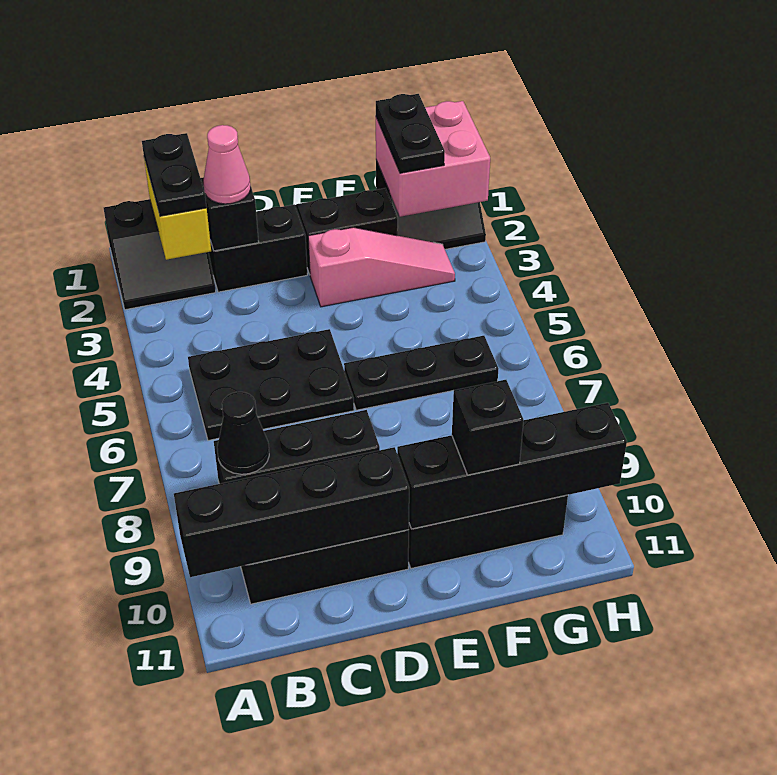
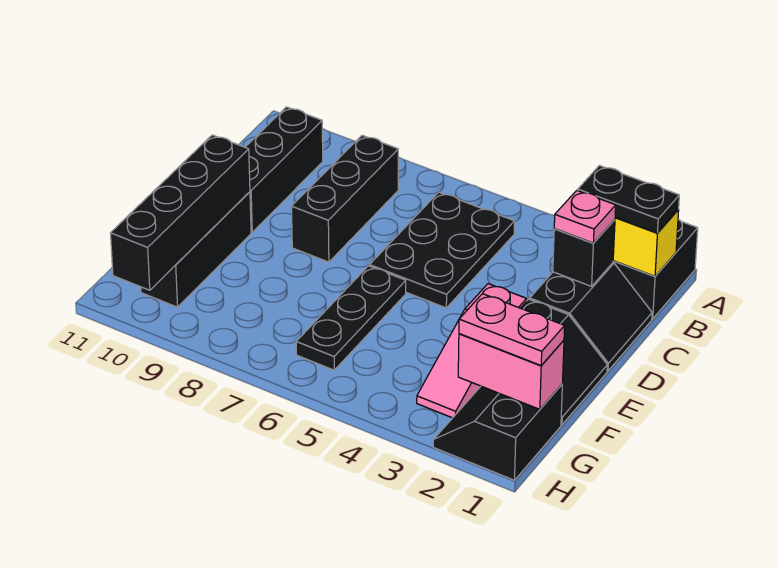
black brick A10:D10 level 2 -> none
black cone B8 level 2 -> none
pink cone C2 level 3 -> pink plate C2 level 3
black brick F10 level 3 -> none
pink brick G1:H2 level 2 -> pink brick G1:G2 level 2
black plate G1:G2 level 3 -> pink plate G1:G2 level 3

